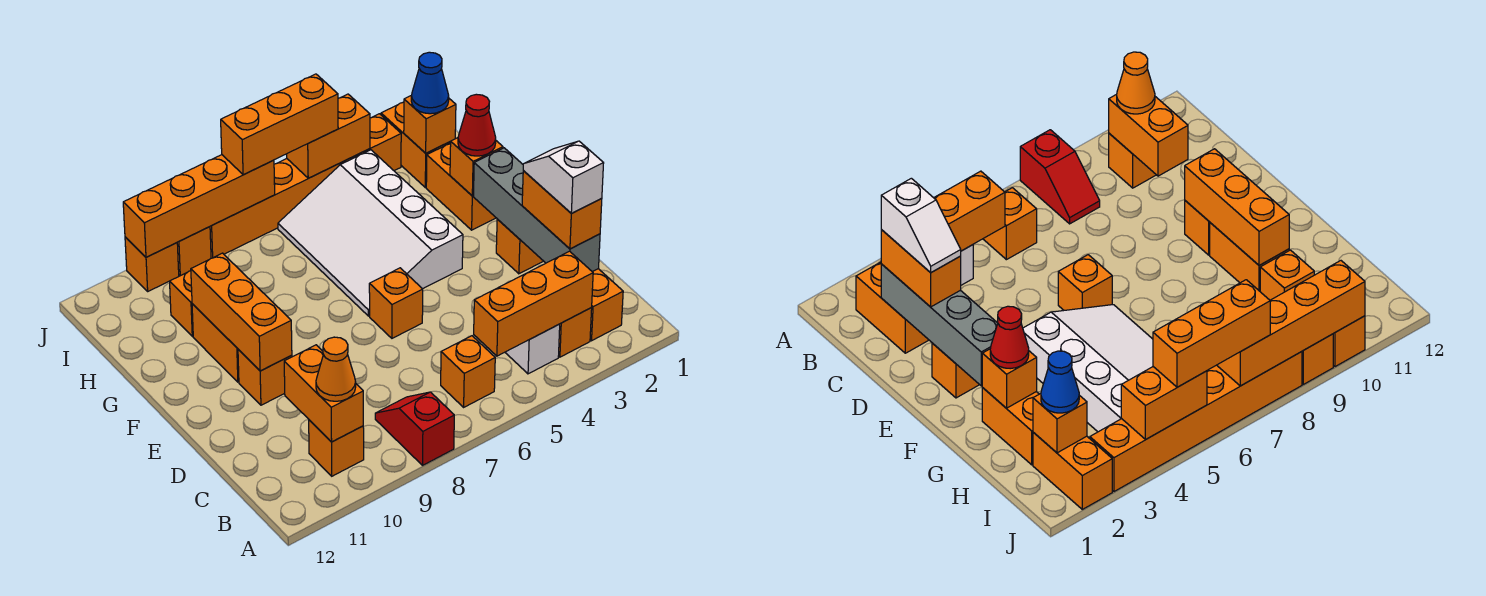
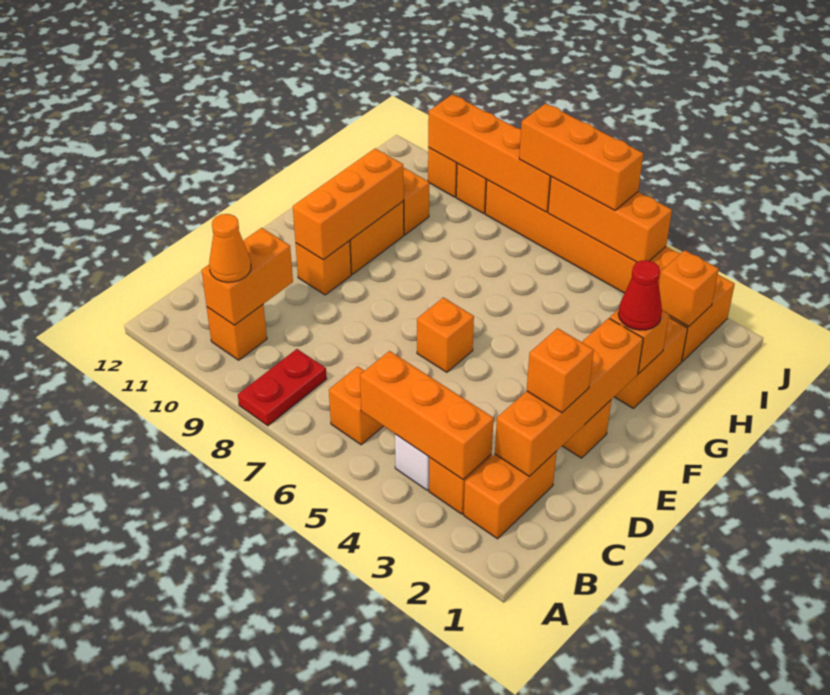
red slope A8:B8 level 1 top A -> red plate A8:B8 level 1
grey brick C2:F2 level 2 -> orange brick C2:F2 level 2
orange brick C2:D2 level 3 -> orange brick D2 level 3
white slope C2:D2 level 4 top C -> none
white slope F4:I6 level 1 top 4 -> none
blue cone I2 level 3 -> none
orange brick J4:J5 level 2 -> orange brick J4:J6 level 2

